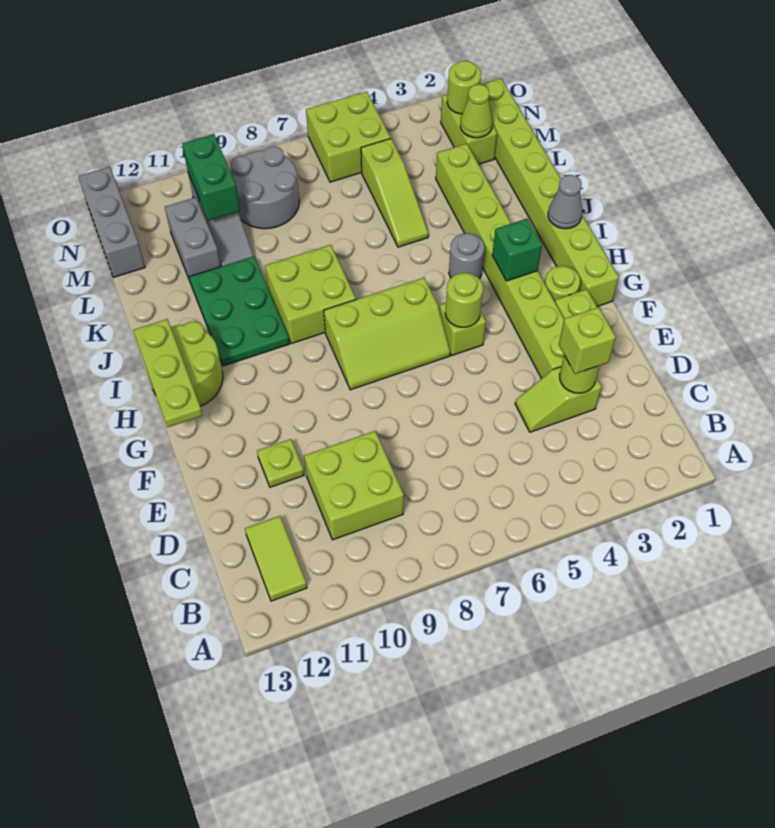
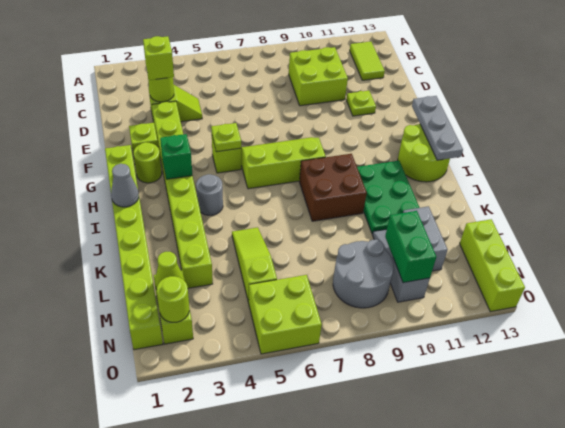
lime round brick G5 level 2 -> lime plate G5 level 2
lime plate G13:I13 level 2 -> grey plate G13:I13 level 2
lime brick I8:J9 level 1 -> brown brick I8:J9 level 1
grey brick M13:O13 level 1 -> lime brick M13:O13 level 1

